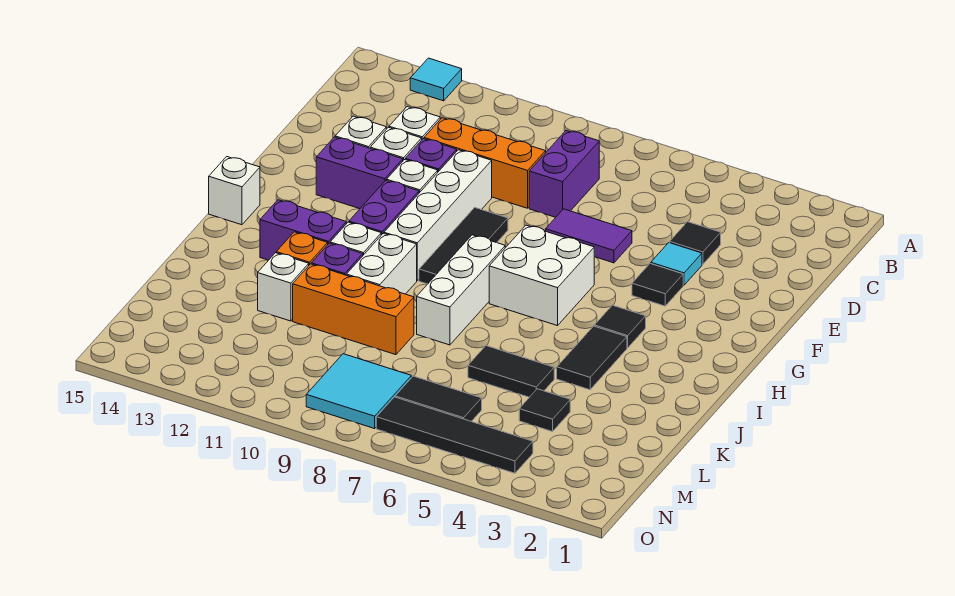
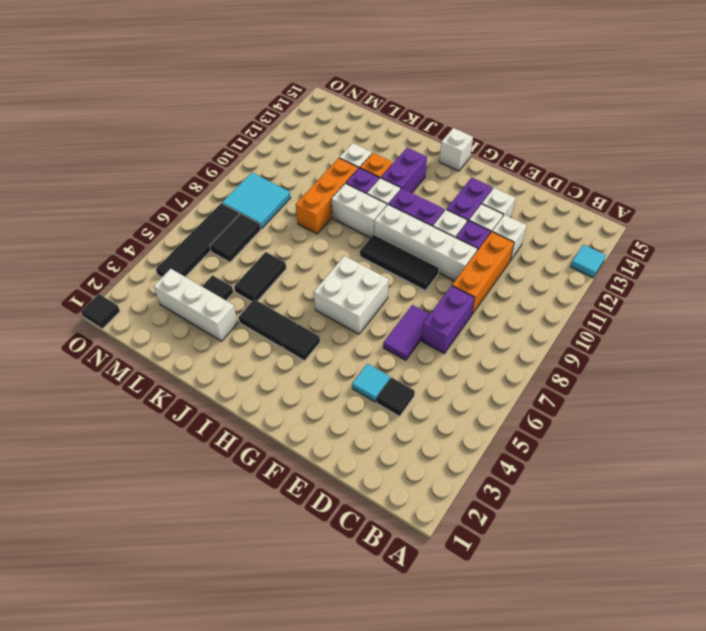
purple brick C8:D8 level 1 -> purple brick D7:D8 level 1
black tile F4 level 1 -> black tile O1 level 1
white brick H8:J8 level 1 -> white brick K3:M3 level 1

